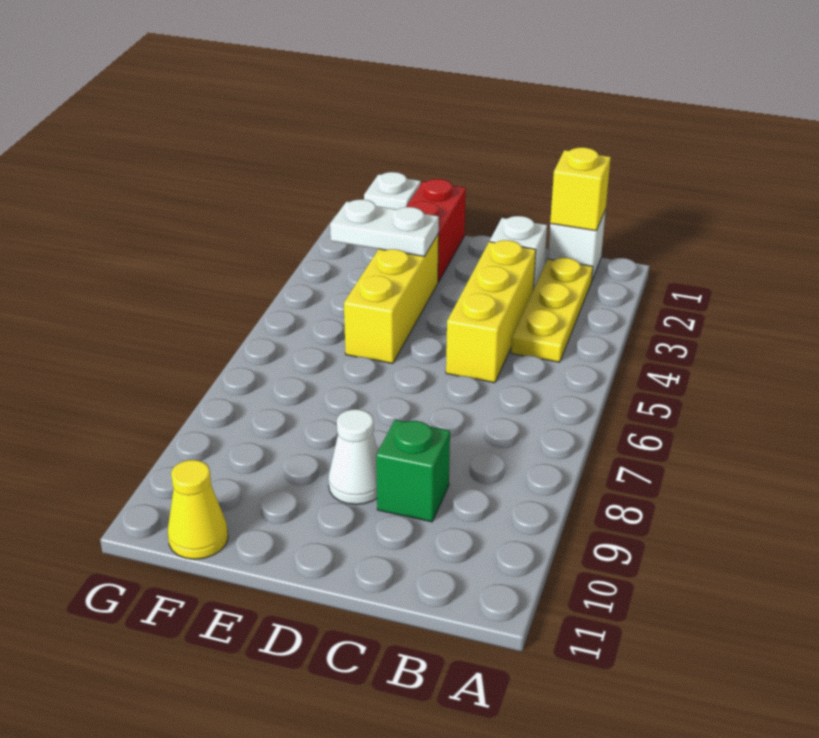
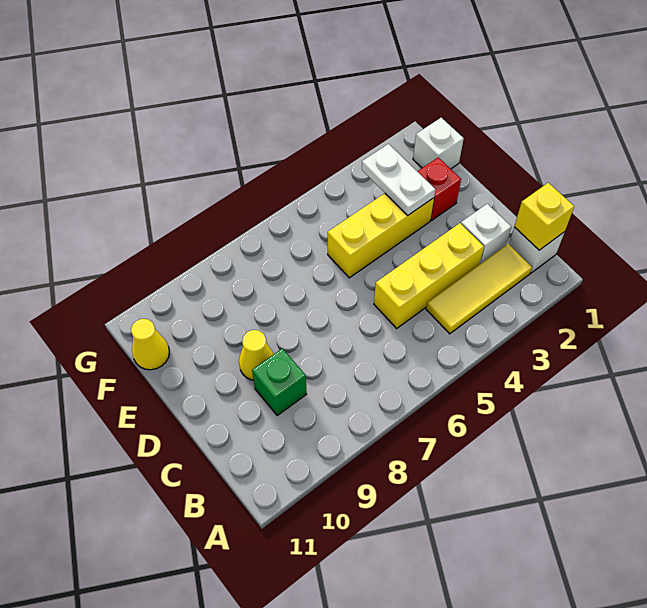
yellow plate B2:B4 level 1 -> yellow tile B2:B4 level 1
white cone D9 level 1 -> yellow cone D9 level 1
red brick E1:E2 level 1 -> red brick E2 level 1

